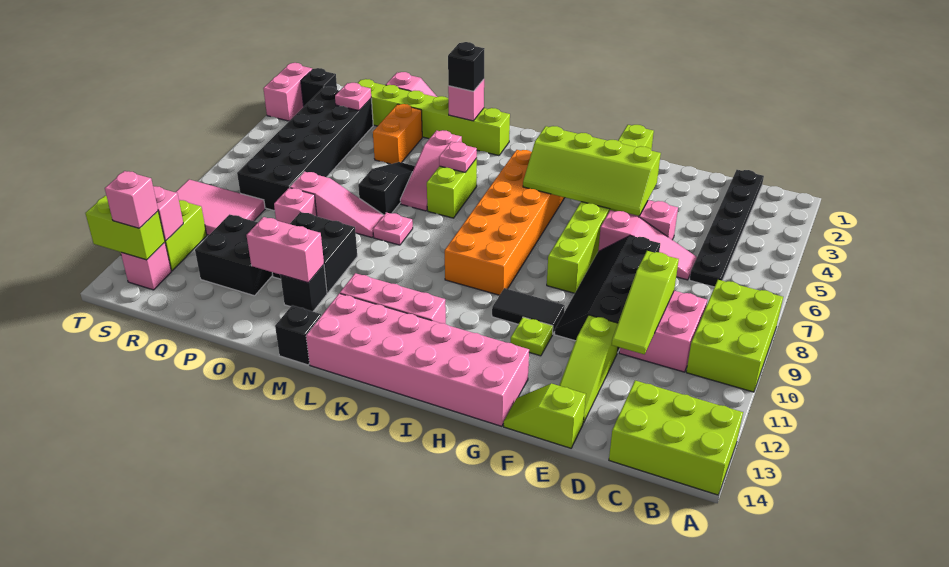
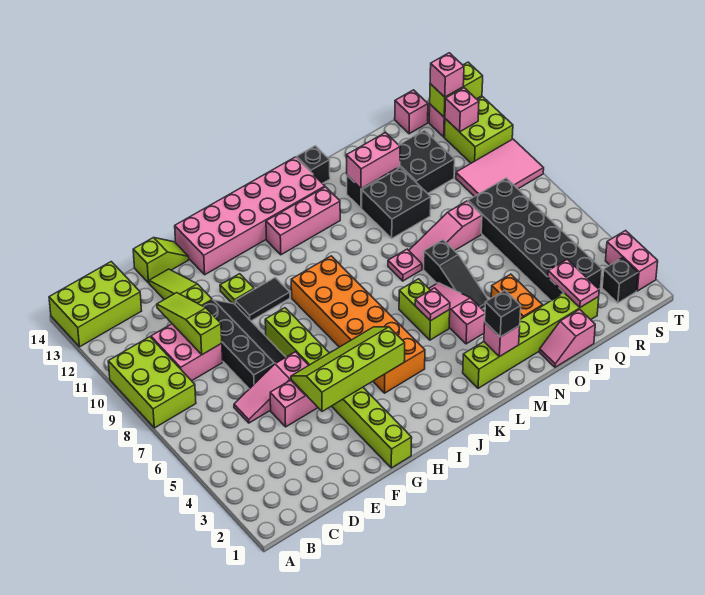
black plate C1:C6 level 1 -> none
pink brick P9 level 1 -> pink brick R14 level 1
pink plate Q3 level 2 -> pink plate Q2:Q3 level 2

